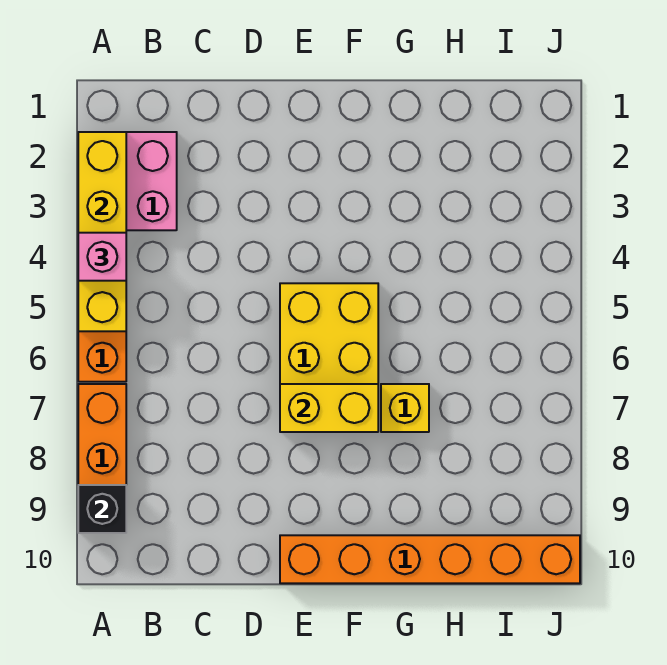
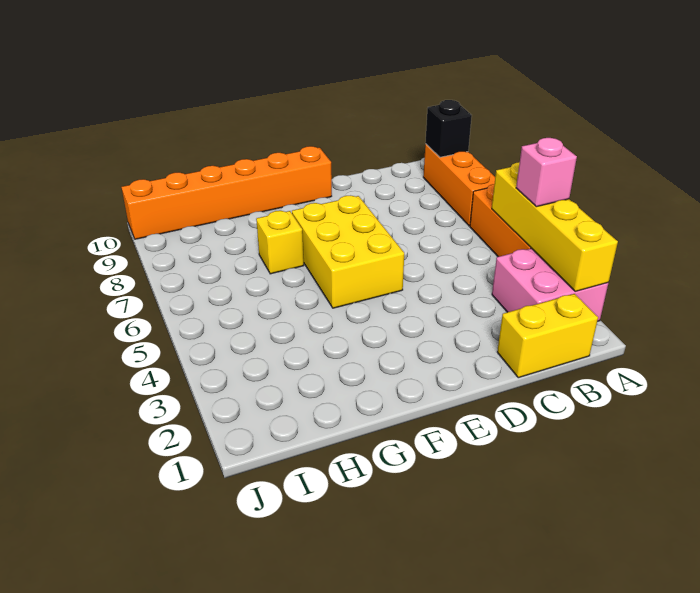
yellow brick E7:F7 level 2 -> yellow brick B1:C1 level 1

